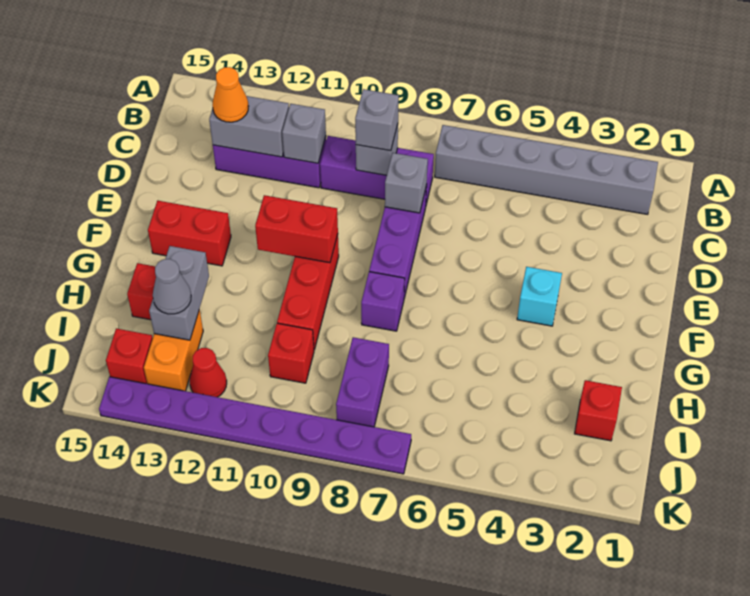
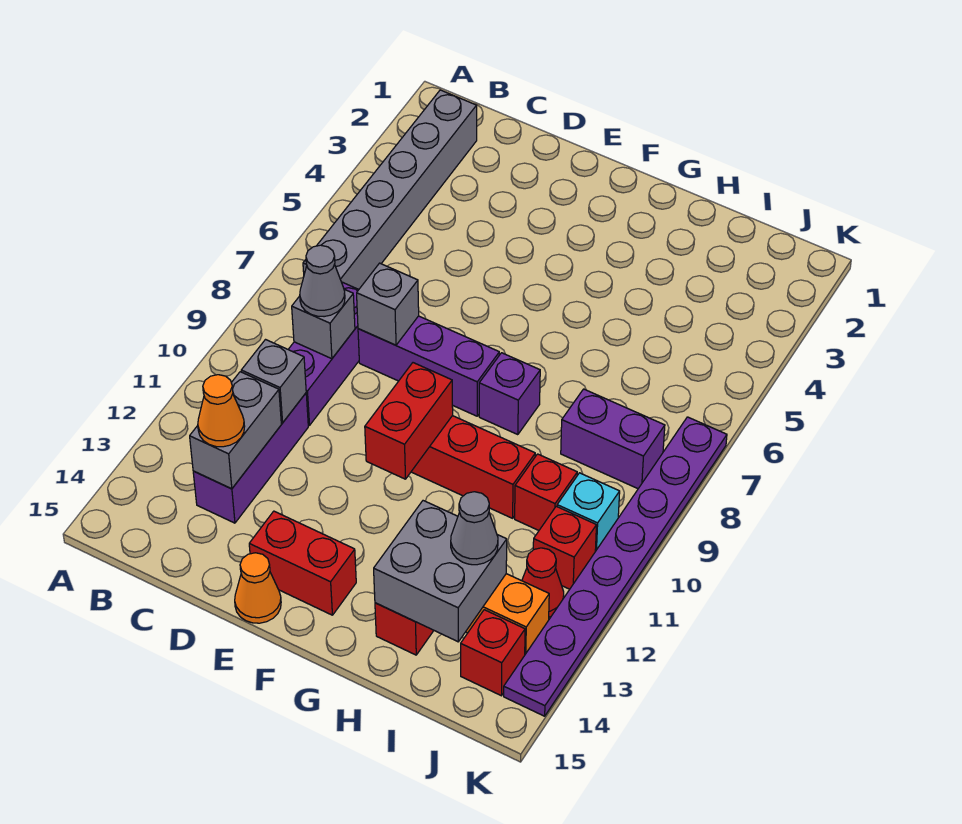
grey brick C9 level 3 -> grey cone C9 level 3
none -> orange cone E15 level 1
cyan brick F4 level 1 -> cyan brick J10 level 1
red brick F13:F14 level 1 -> red brick E14:F14 level 1
grey brick H13:I13 level 2 -> grey brick H13:I14 level 2
red brick I2 level 1 -> red brick J11 level 1

